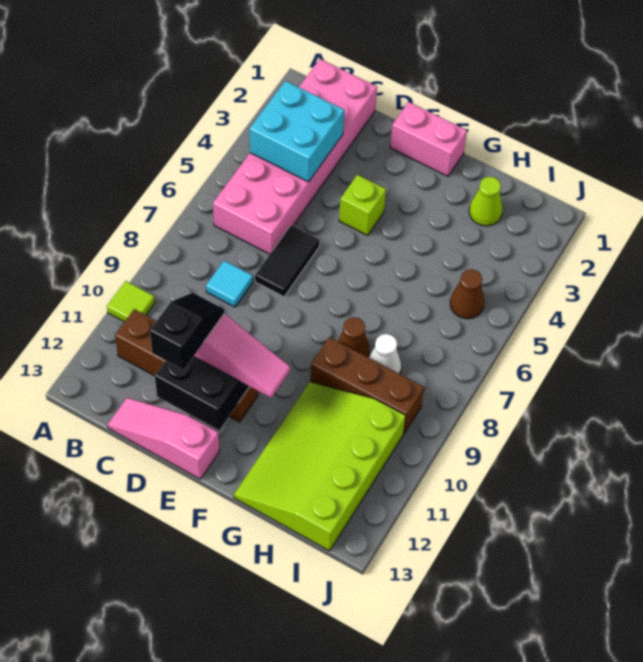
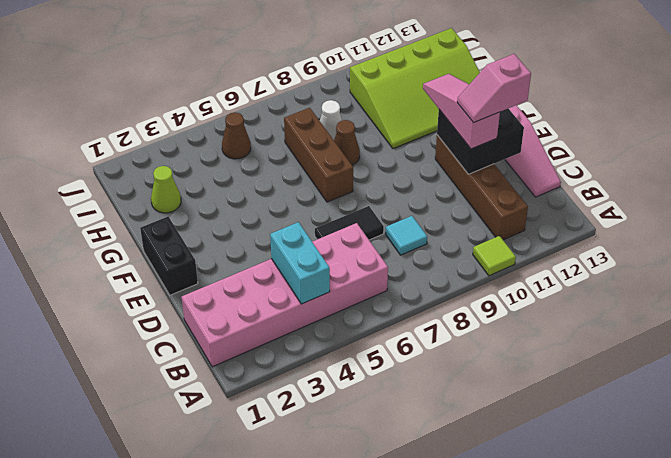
cyan brick B3:C4 level 2 -> cyan brick B4:C4 level 2
black slope D11:D12 level 4 top 12 -> pink slope D11:D12 level 4 top 12
pink brick E1:F1 level 1 -> black brick E1:F1 level 1
lime brick E4 level 1 -> none
brown brick G9:I9 level 1 -> brown brick F7:H7 level 1

